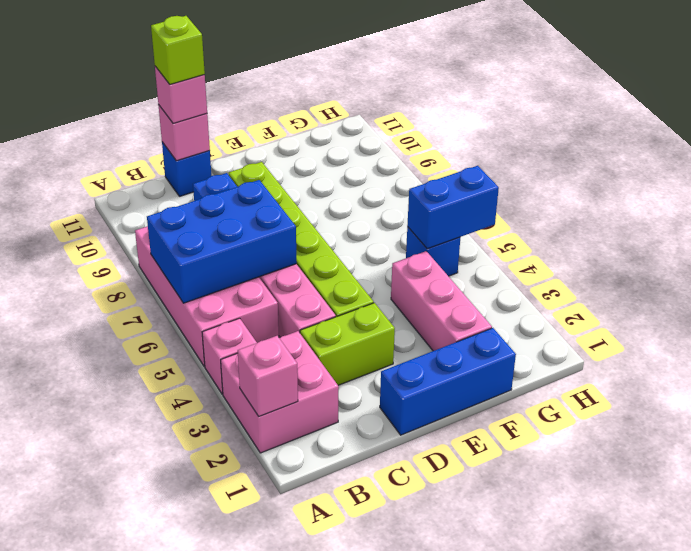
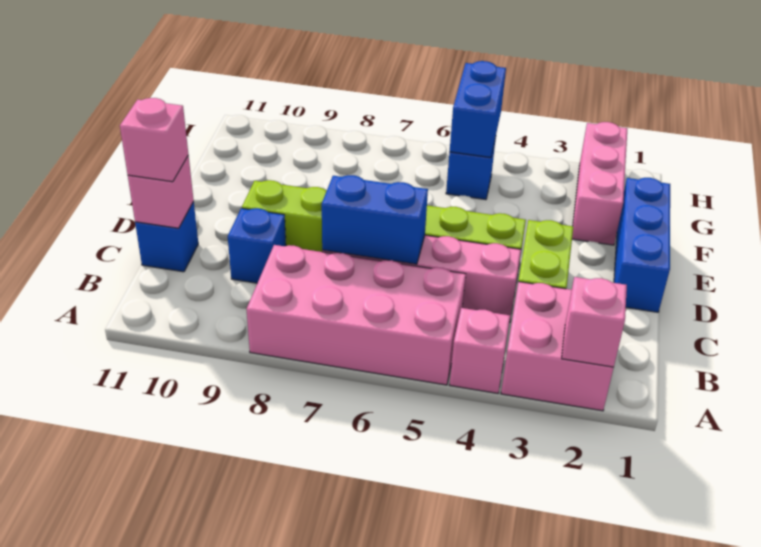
blue brick A6:C7 level 2 -> blue brick C6:C7 level 2
lime brick C11 level 4 -> none
pink brick F2:F4 level 1 -> pink brick F2:H2 level 1

